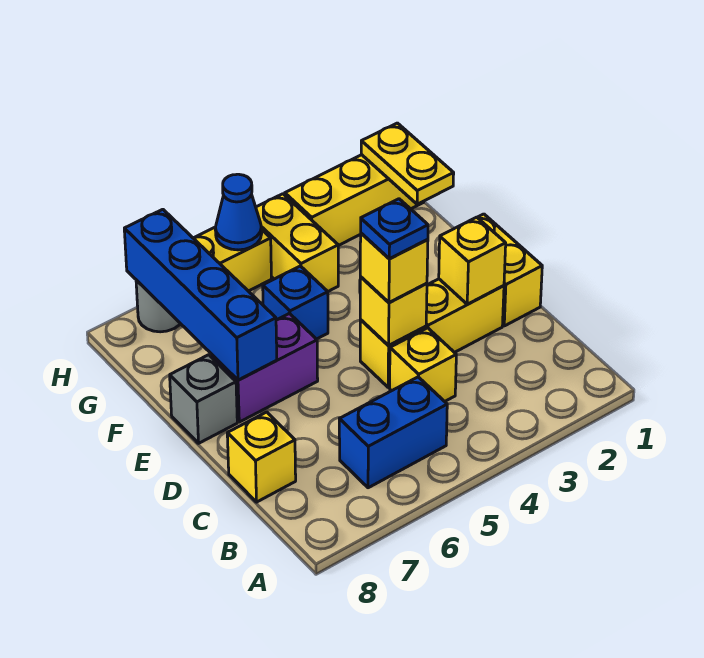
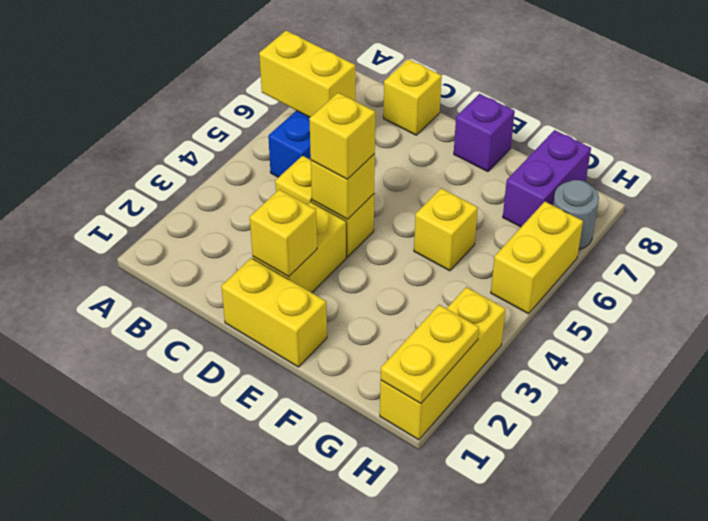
blue plate D4 level 4 -> none
purple brick E6:E7 level 1 -> purple brick G7:G8 level 1
blue brick E7:H7 level 2 -> none
grey brick E8 level 1 -> purple brick E8 level 1
blue brick F5 level 1 -> yellow brick F5 level 1
yellow plate G1:H1 level 2 -> yellow plate H1:H2 level 2
yellow brick G4:H4 level 1 -> yellow brick A6:B6 level 2
blue cone H5 level 2 -> none

